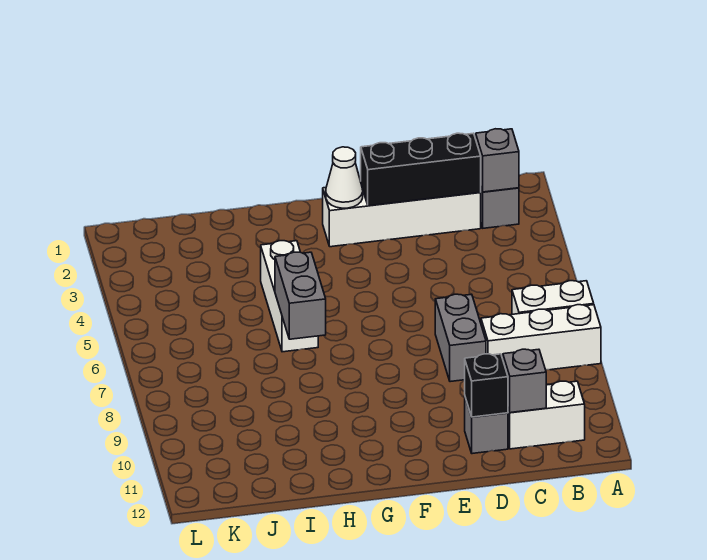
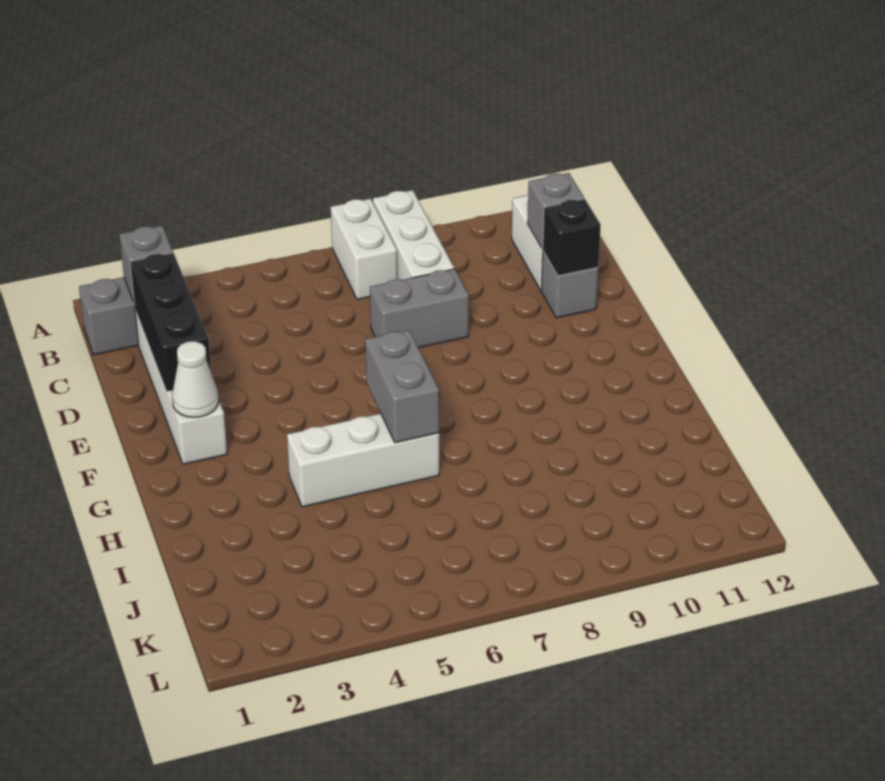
grey brick H6:H7 level 2 -> grey brick G6:H6 level 2

